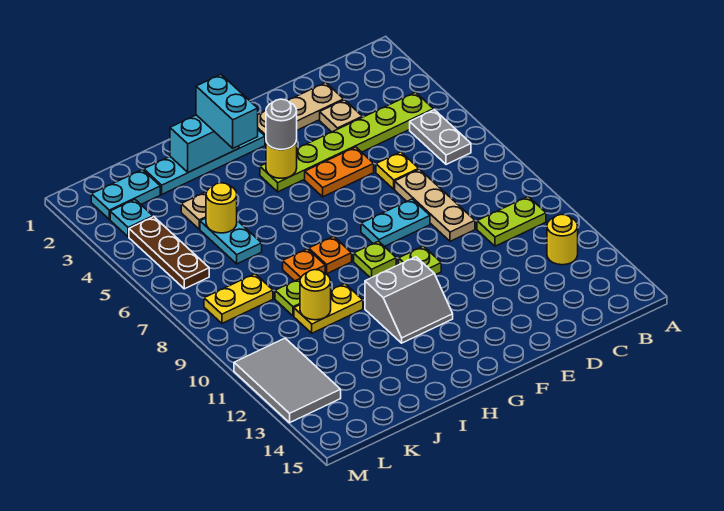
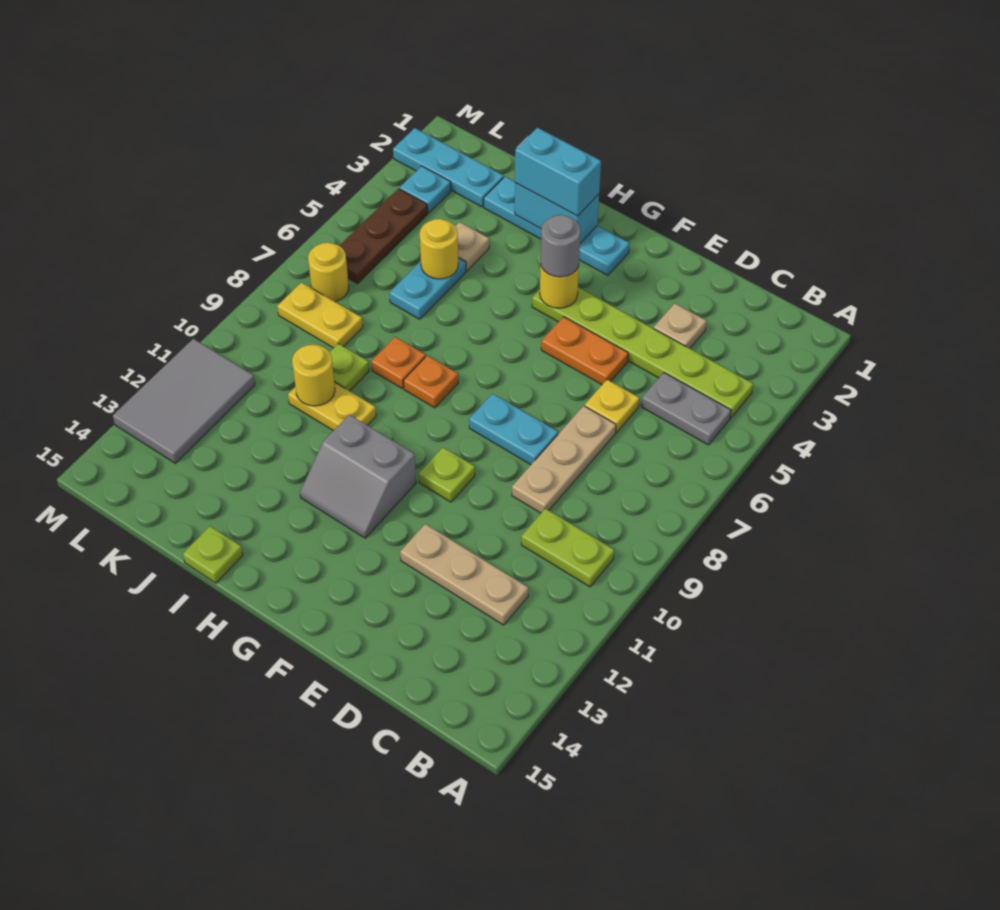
grey plate B5:B6 level 1 -> grey plate B5:C5 level 1
yellow round brick B12 level 1 -> yellow round brick L7 level 1
tan plate D2:F2 level 1 -> tan plate C12:E12 level 1
lime plate G9 level 1 -> lime plate I15 level 1
cyan brick H2:H3 level 3 -> cyan brick H2:I2 level 3
cyan plate K2:L2 level 1 -> cyan plate K2:M2 level 1

